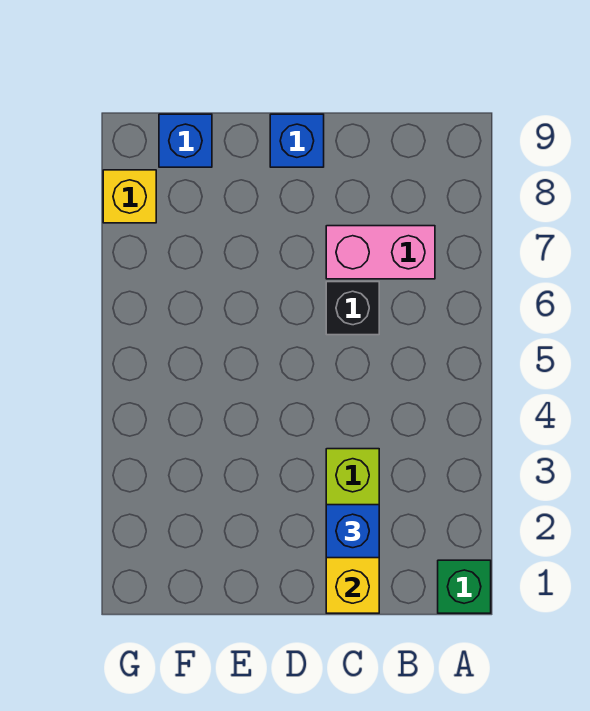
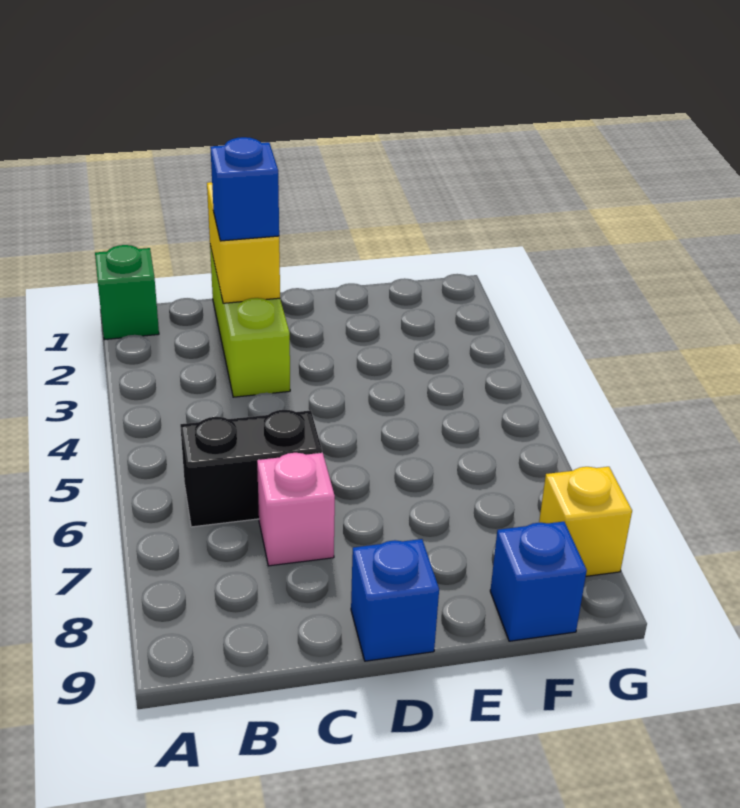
pink brick B7:C7 level 1 -> pink brick C7 level 1
black brick C6 level 1 -> black brick B6:C6 level 1

